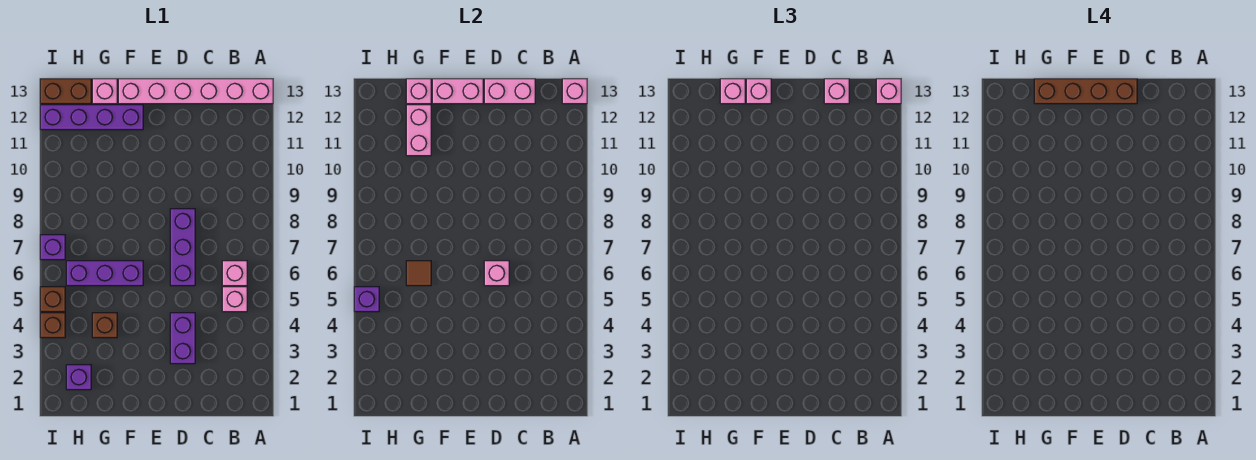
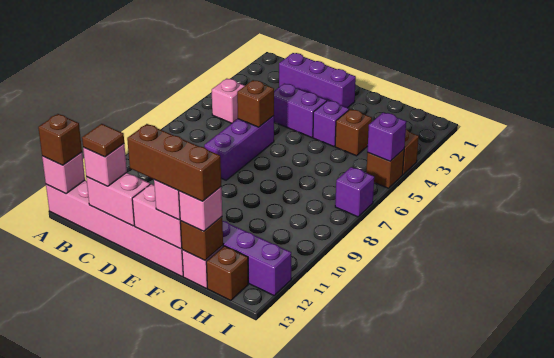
pink brick A13 level 3 -> brown brick A13 level 3
pink brick B6 level 1 -> none
purple brick D3:D4 level 1 -> purple brick D4:E4 level 1
pink brick D6 level 2 -> brown brick D6 level 2
brown brick D13:G13 level 4 -> brown brick E13:G13 level 4
purple brick F6:H6 level 1 -> purple brick C2:E2 level 1
brown tile G6 level 2 -> brown tile C13 level 4
pink brick G11:G12 level 2 -> none
pink brick G13 level 2 -> brown brick G13 level 2
purple brick H2 level 1 -> purple brick F4 level 1
brown brick H13:I13 level 1 -> brown brick H13 level 1

